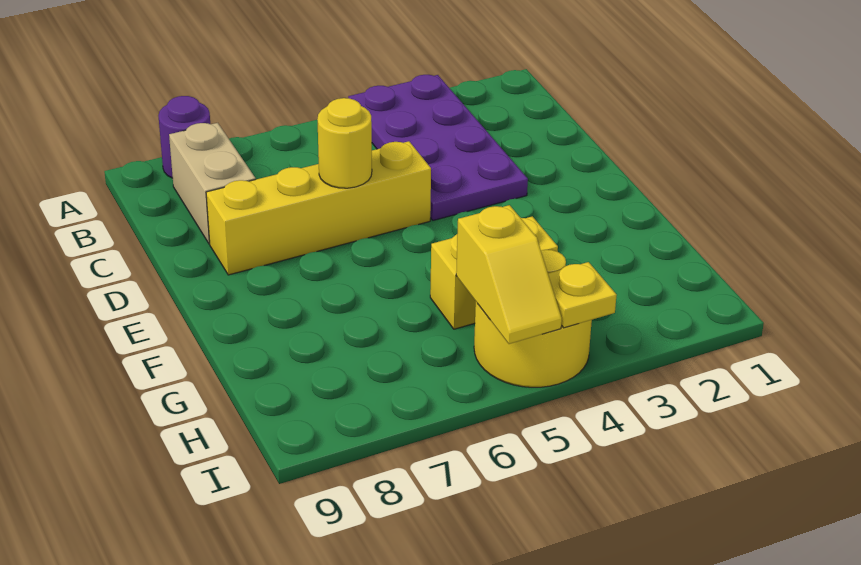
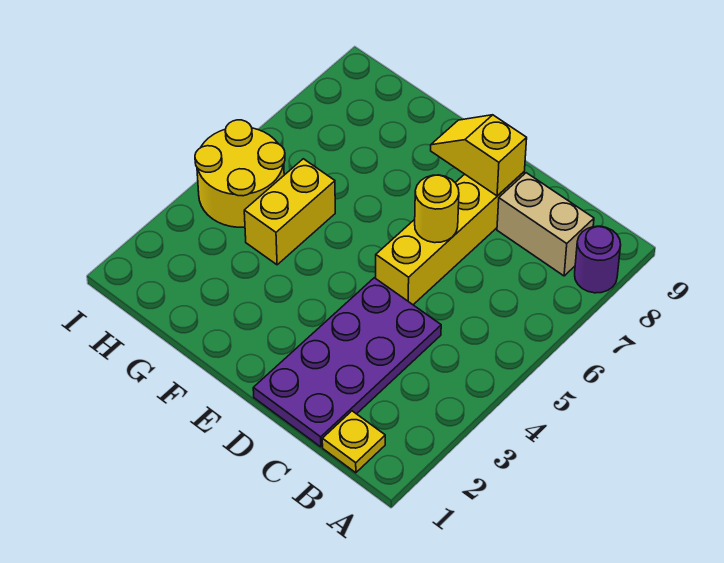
purple plate A3:D4 level 1 -> purple plate C1:D4 level 1
yellow slope H5:I5 level 2 top H -> yellow slope D8:E8 level 2 top D
yellow plate I4 level 2 -> yellow plate B1 level 1

